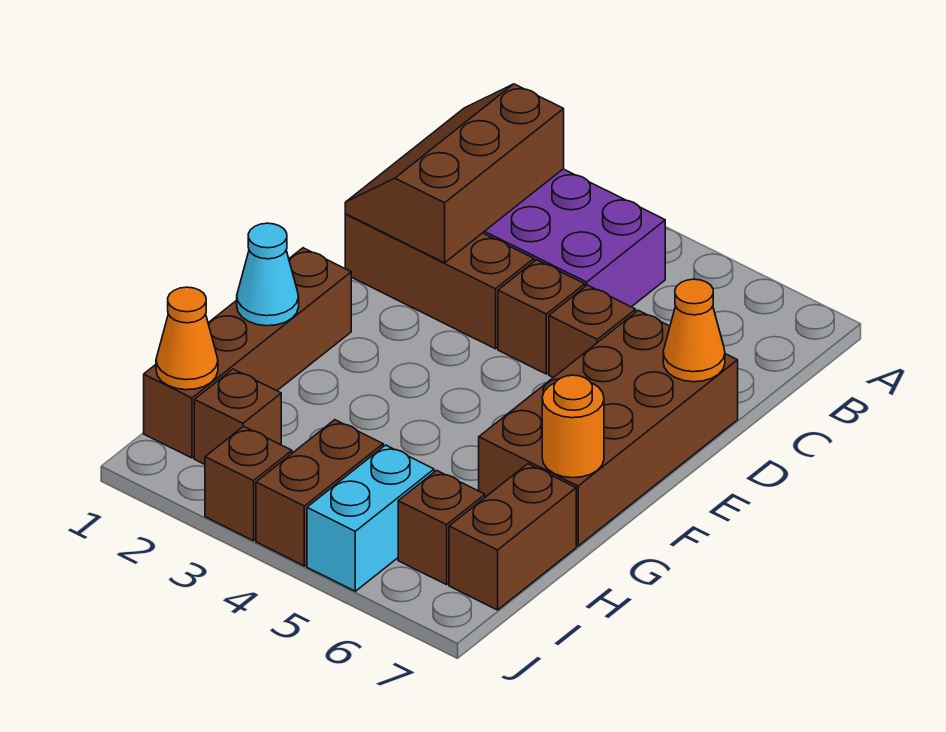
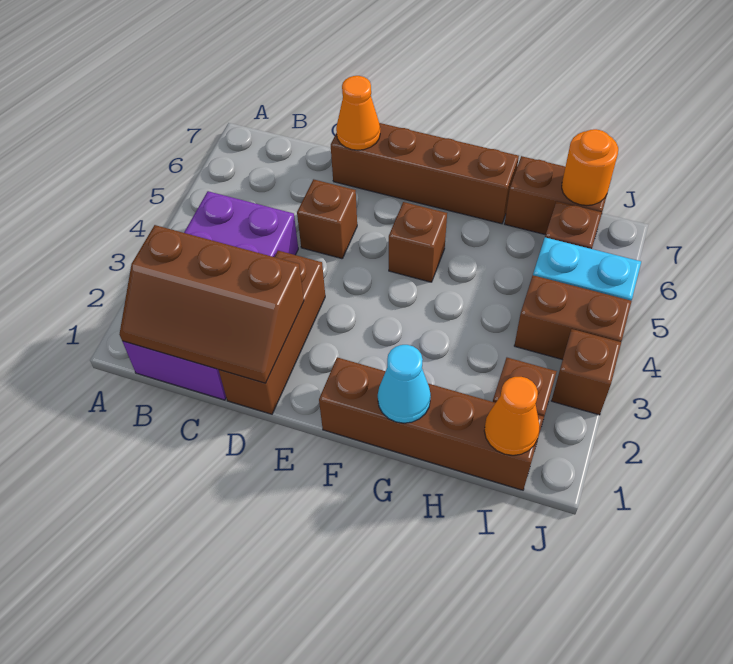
brown brick D4 level 1 -> brown brick F5 level 1
brown brick D6:G7 level 1 -> brown brick D7:G7 level 1
orange round brick G7 level 2 -> orange round brick I7 level 2

